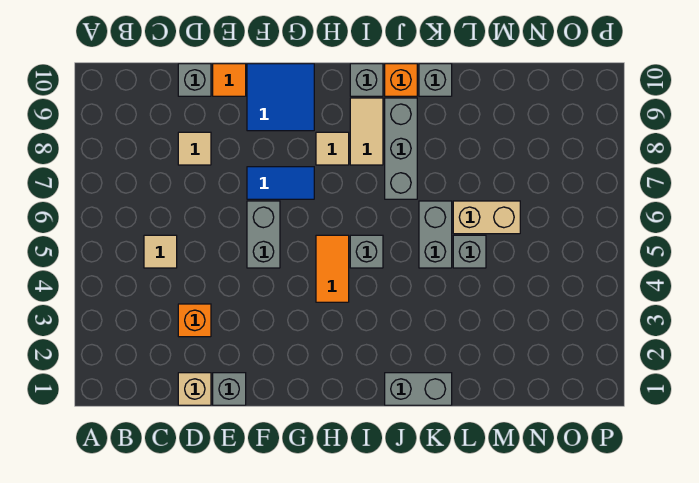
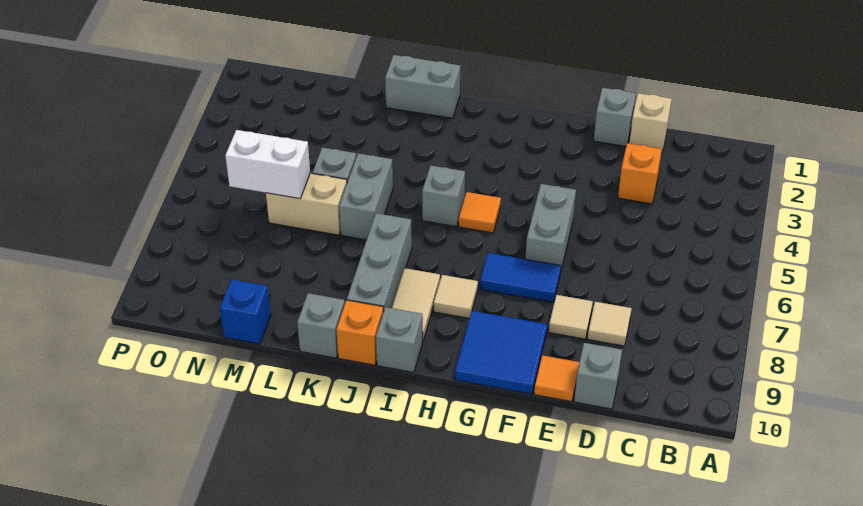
tan tile C5 level 1 -> tan tile E8 level 1
orange tile H4:H5 level 1 -> orange tile H5 level 1
none -> white brick M6:N6 level 2
none -> blue brick M10 level 1

